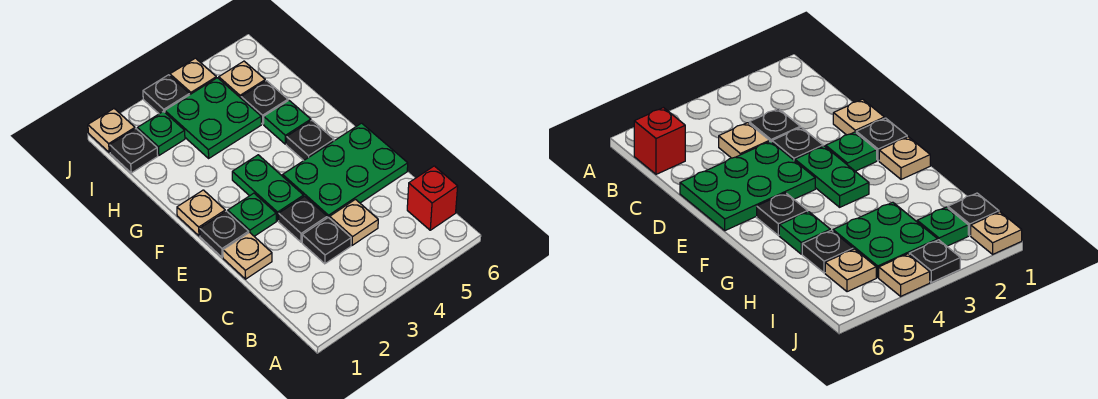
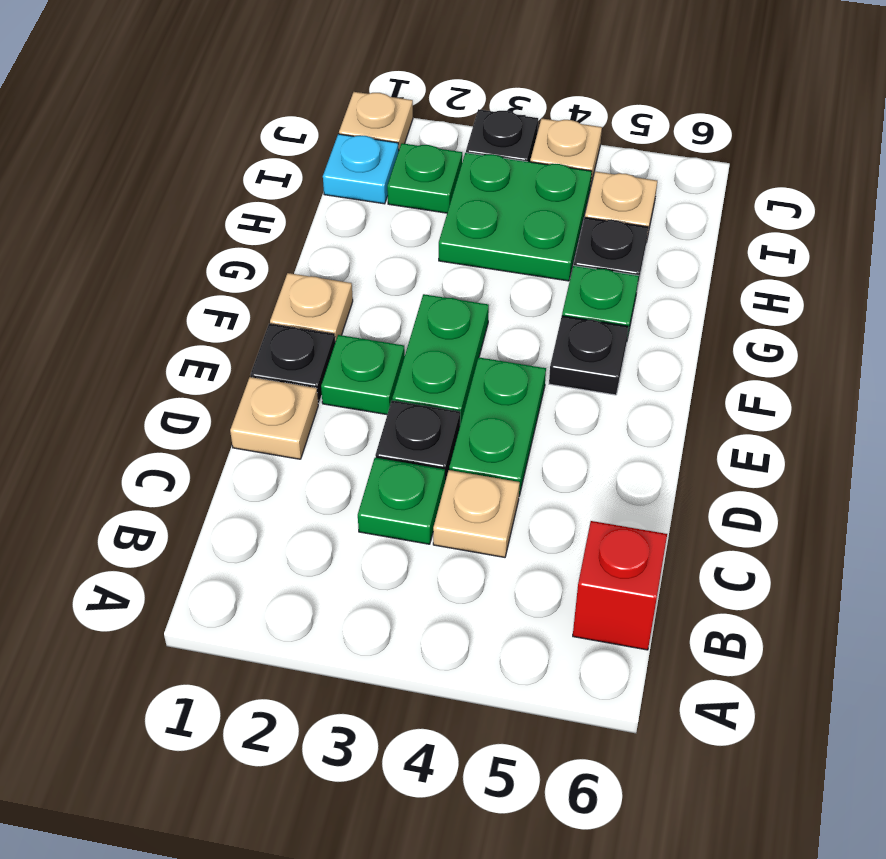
black plate C3 level 1 -> green plate C3 level 1
green plate D4:E6 level 1 -> green plate D4:E4 level 1
black plate I1 level 1 -> cyan plate I1 level 1

